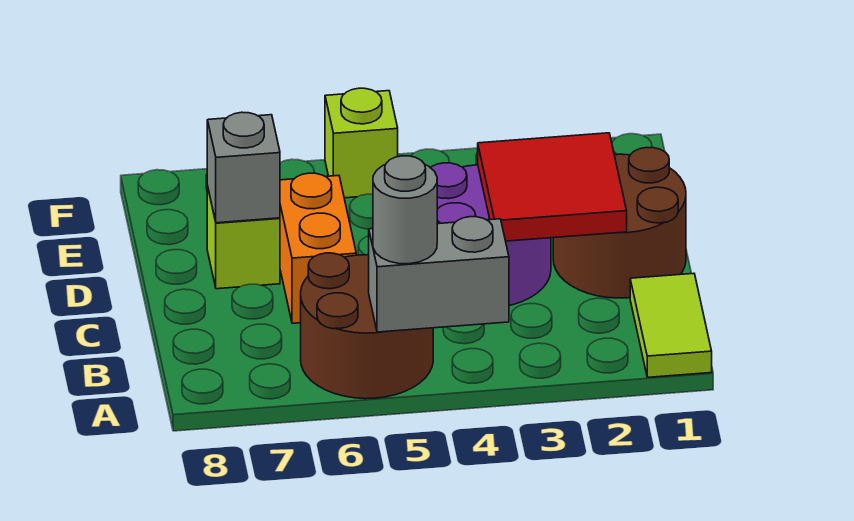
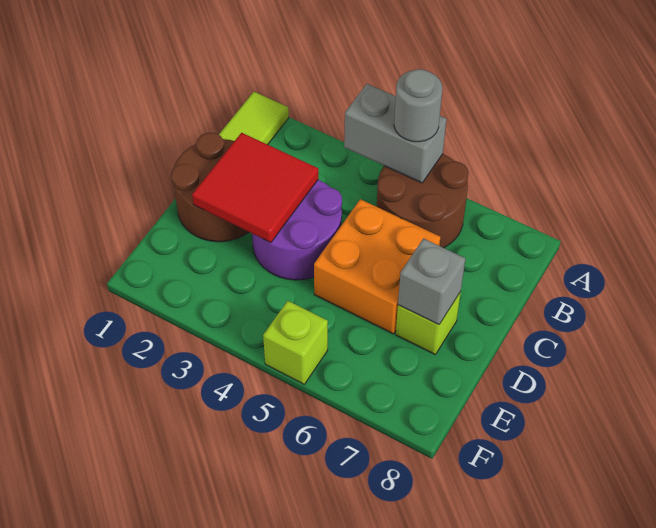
orange brick C6:D6 level 1 -> orange brick C5:D6 level 1

